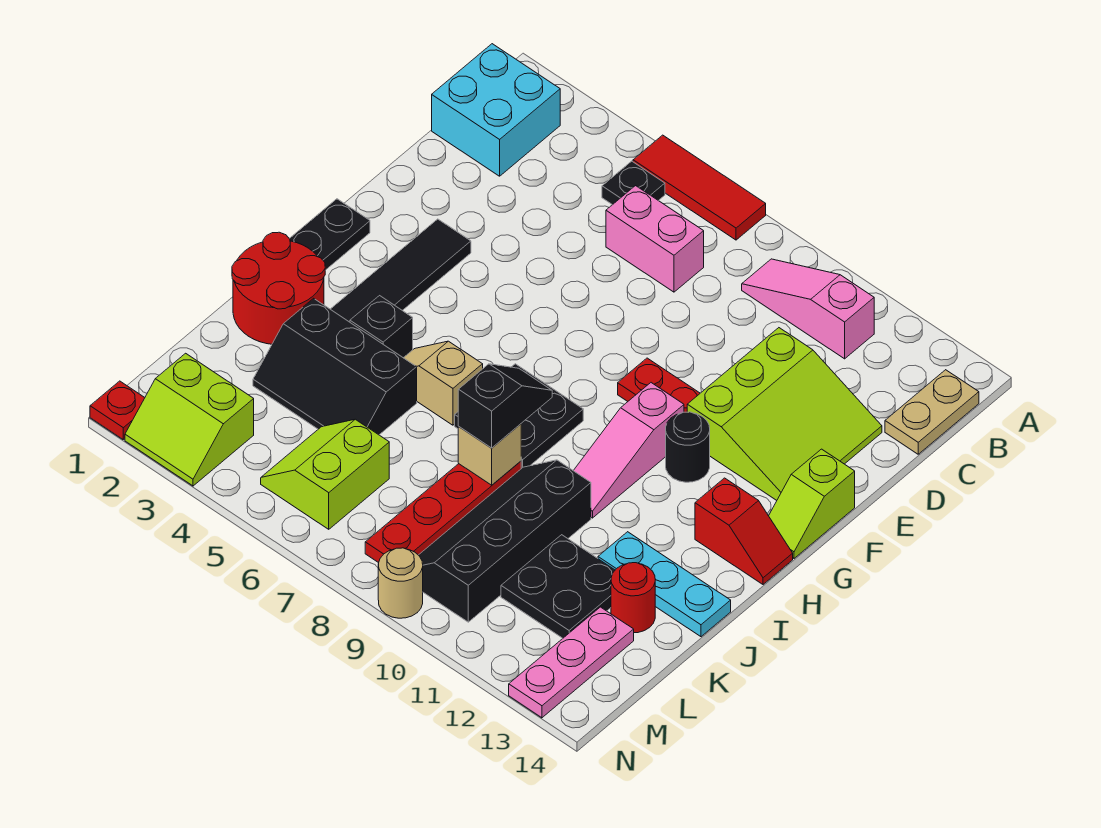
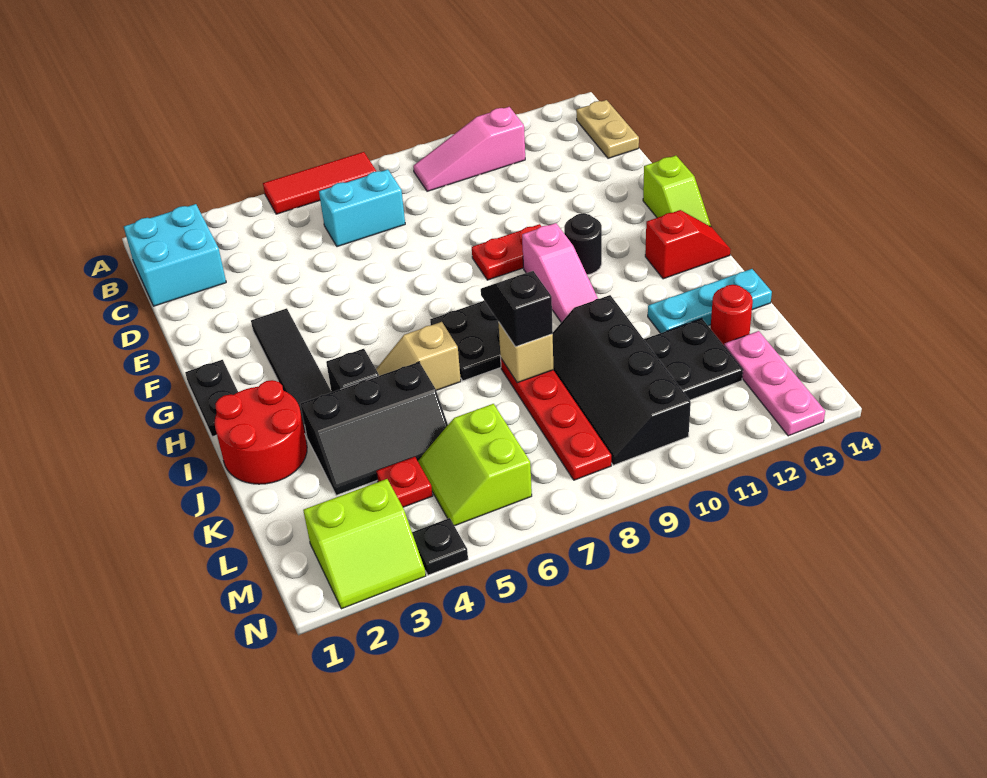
black plate B5 level 1 -> black plate N4 level 1
pink brick C6:C7 level 1 -> cyan brick C6:C7 level 1
lime slope D11:F13 level 1 top 11 -> none
red plate N1 level 1 -> red plate L4 level 1
tan round brick N9 level 1 -> none

